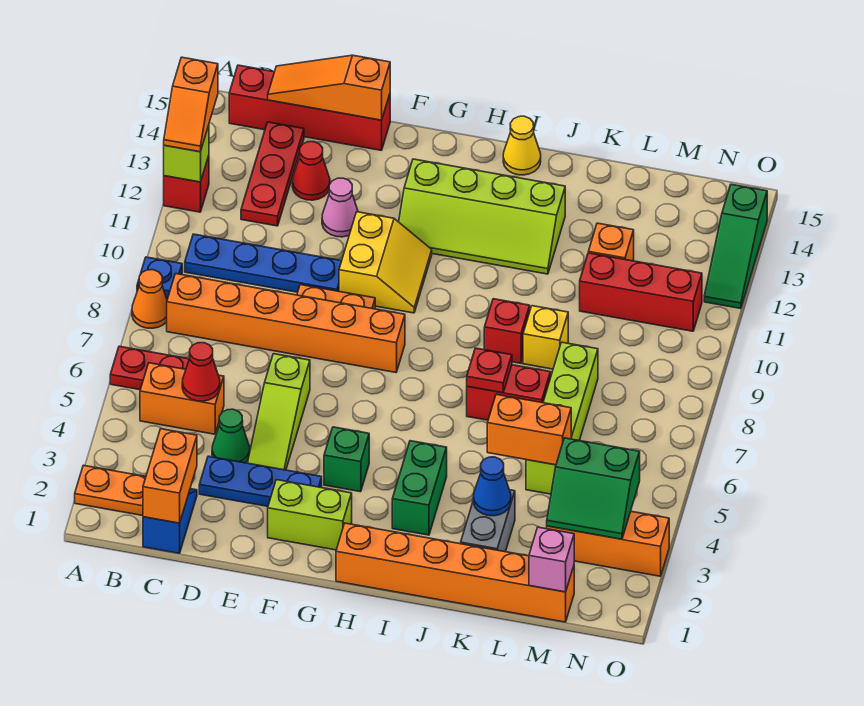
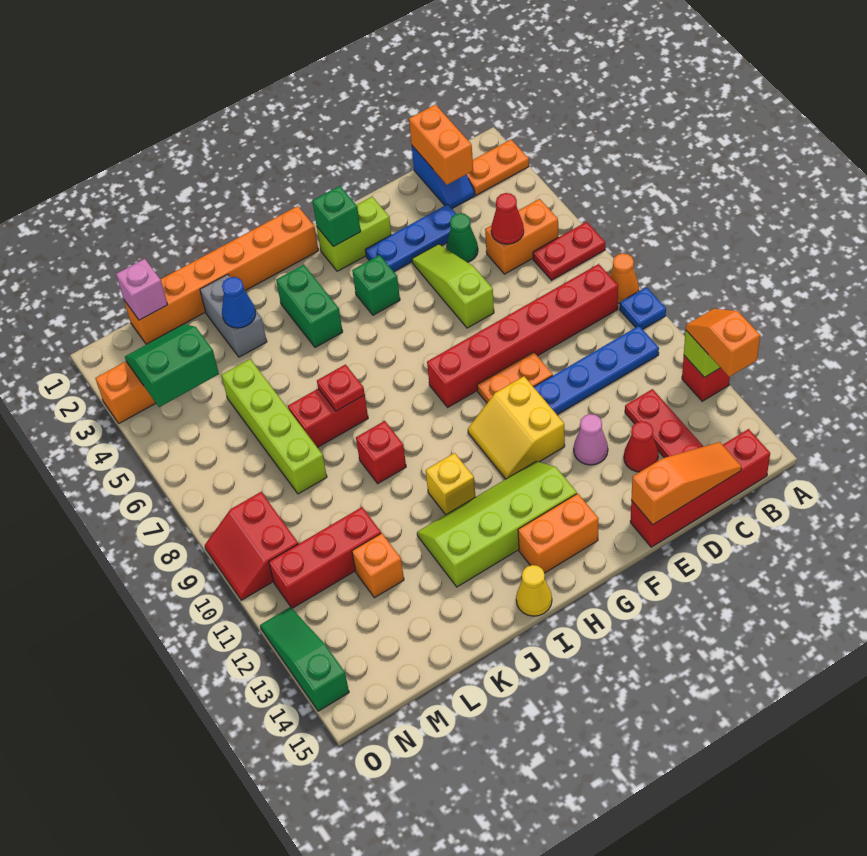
orange brick B8:G8 level 1 -> red brick B8:G8 level 1
none -> green brick G2 level 2
orange brick K5:L5 level 2 -> orange brick G14:H14 level 1
yellow brick K9 level 1 -> yellow brick I11 level 1
none -> red slope N9:O10 level 1 top N

